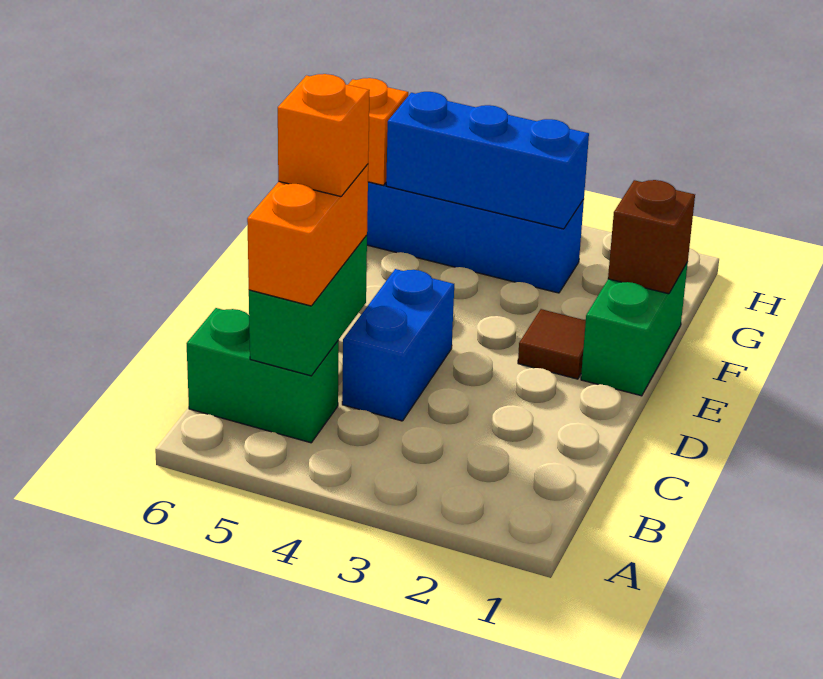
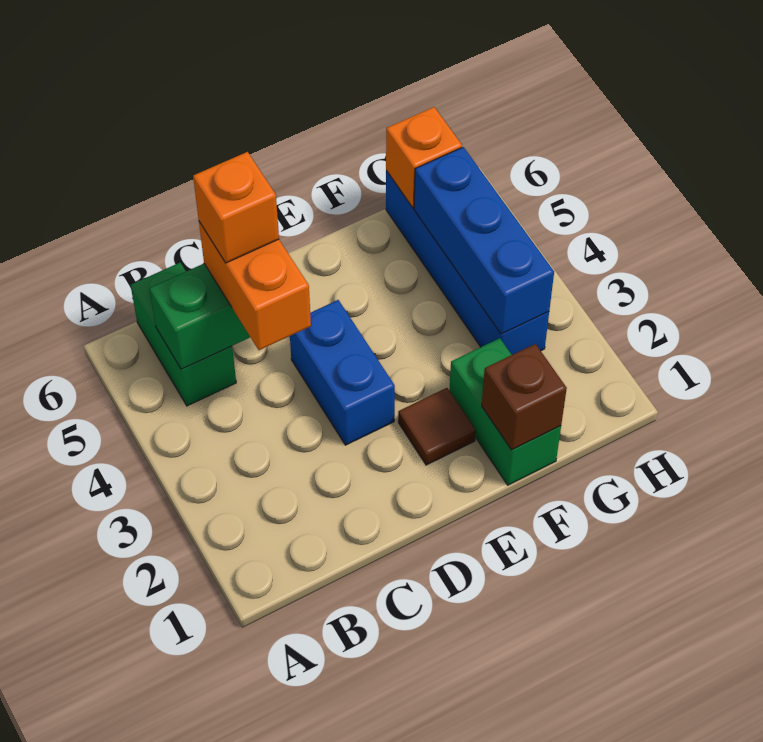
orange brick B5:C5 level 3 -> orange brick C4:C5 level 3
blue brick C4:D4 level 1 -> blue brick D3:D4 level 1
green brick E1:F1 level 1 -> green brick F1:F2 level 1

